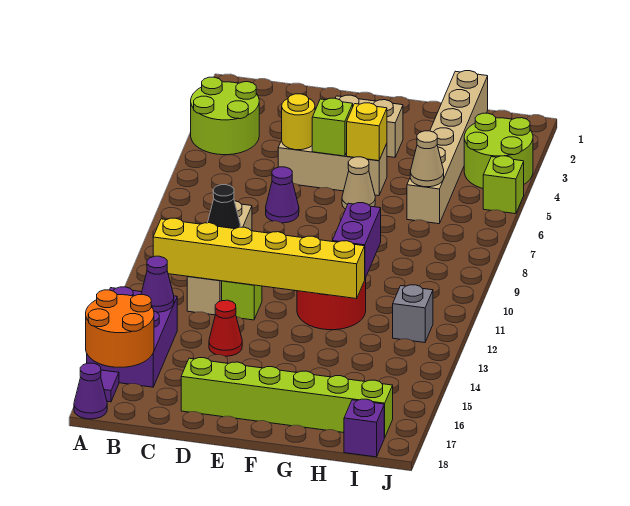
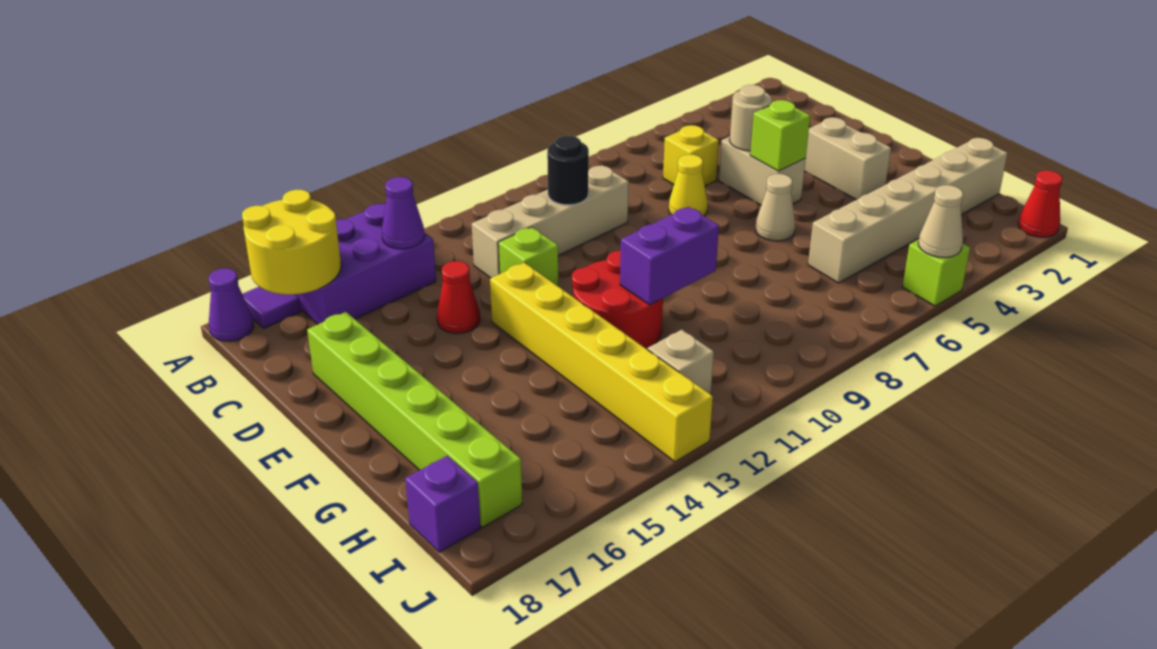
lime round brick A3:B4 level 1 -> none
orange round brick A16:B17 level 2 -> yellow round brick A16:B17 level 2
yellow brick B12:G12 level 2 -> yellow brick E13:J13 level 1
black cone C10 level 2 -> black round brick C10 level 2
tan brick D5:F5 level 1 -> tan brick D5:E5 level 1
yellow round brick D5 level 2 -> tan round brick D5 level 2
purple cone D7 level 1 -> yellow cone D7 level 1
yellow brick F5 level 2 -> yellow brick C6 level 1
tan cone H6 level 2 -> tan cone J5 level 2
lime round brick I3:J4 level 1 -> none
grey brick I12 level 1 -> tan brick I12 level 1
none -> red cone J1 level 1

